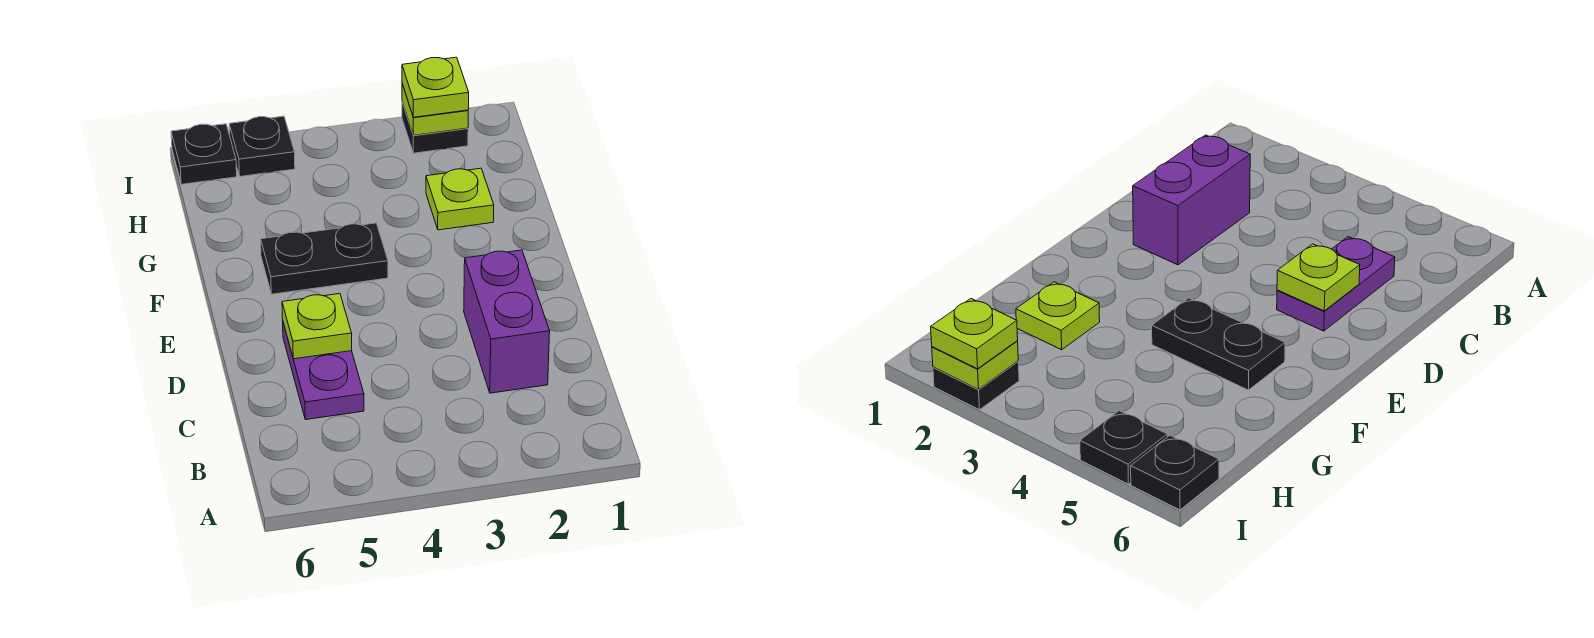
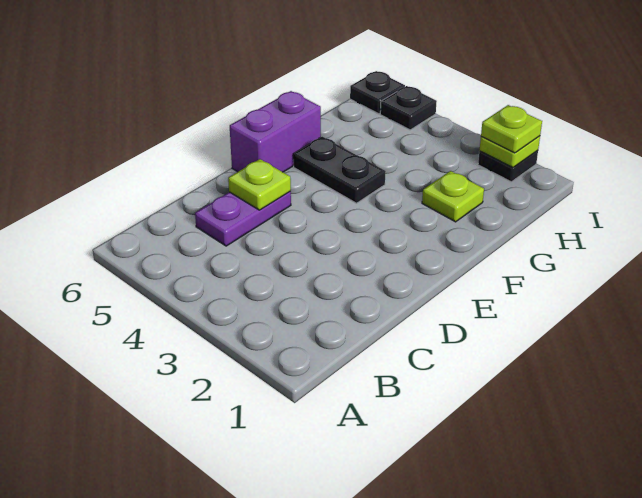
purple brick C2:D2 level 1 -> purple brick E6:F6 level 1

